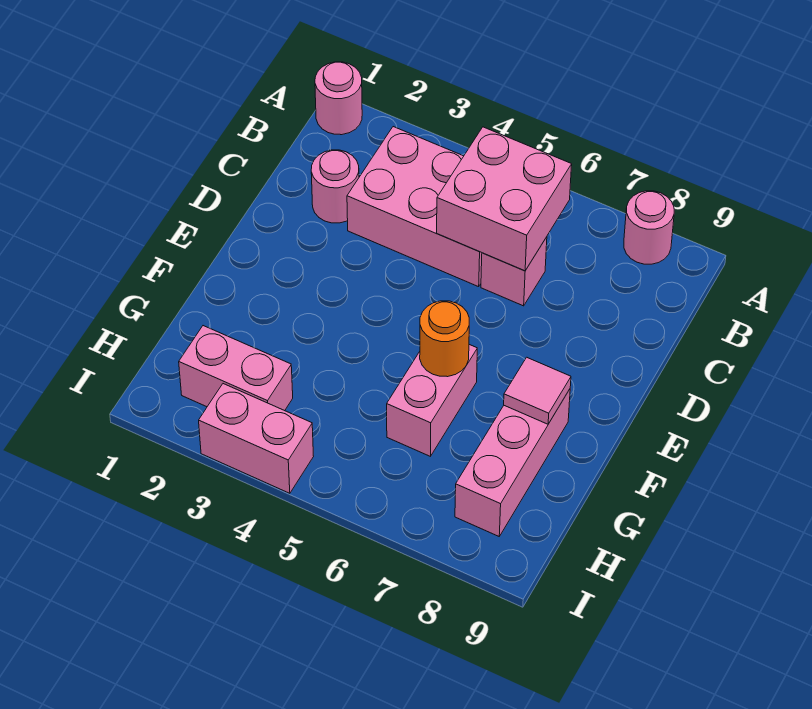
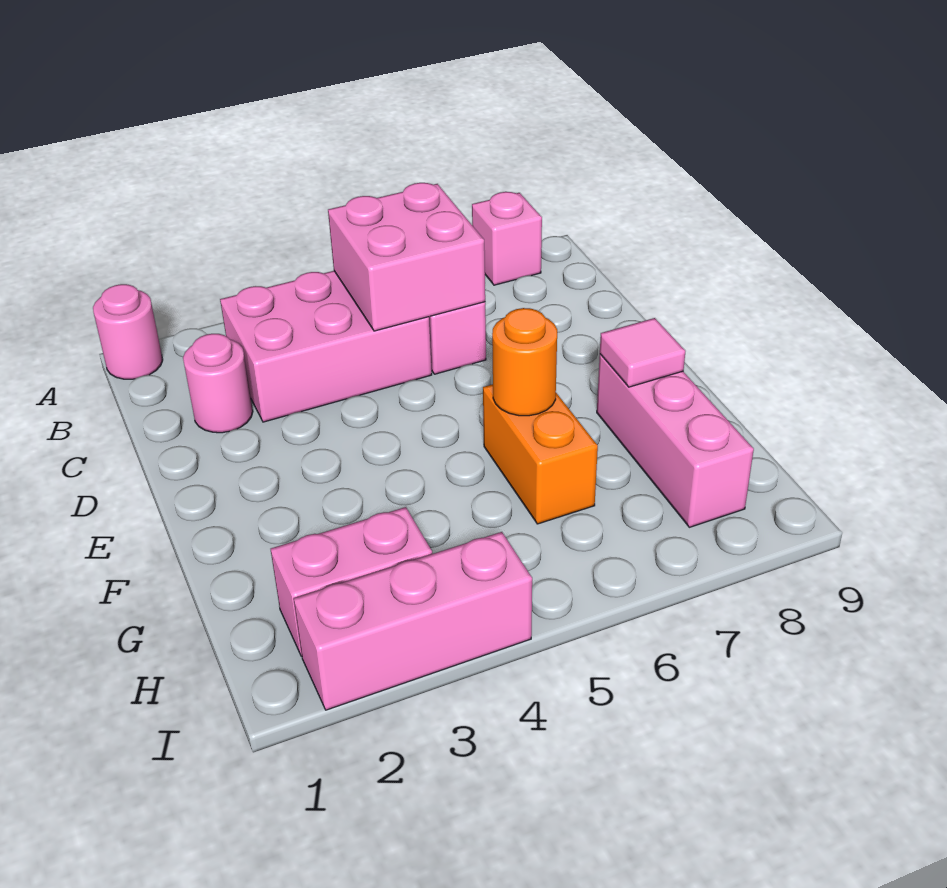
pink round brick A8 level 1 -> pink brick A8 level 1
pink brick F6:G6 level 1 -> orange brick F6:G6 level 1
pink brick I3:I4 level 1 -> pink brick I2:I4 level 1

